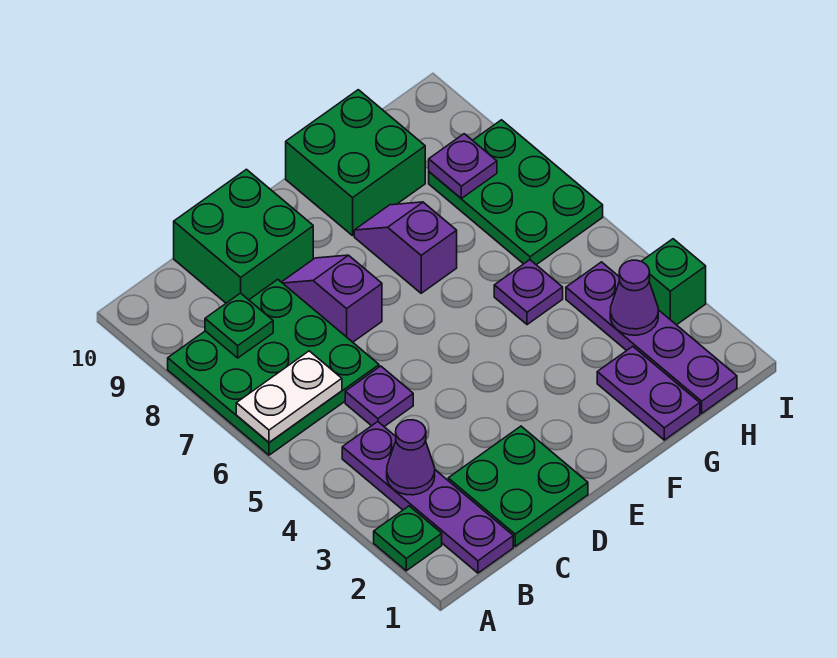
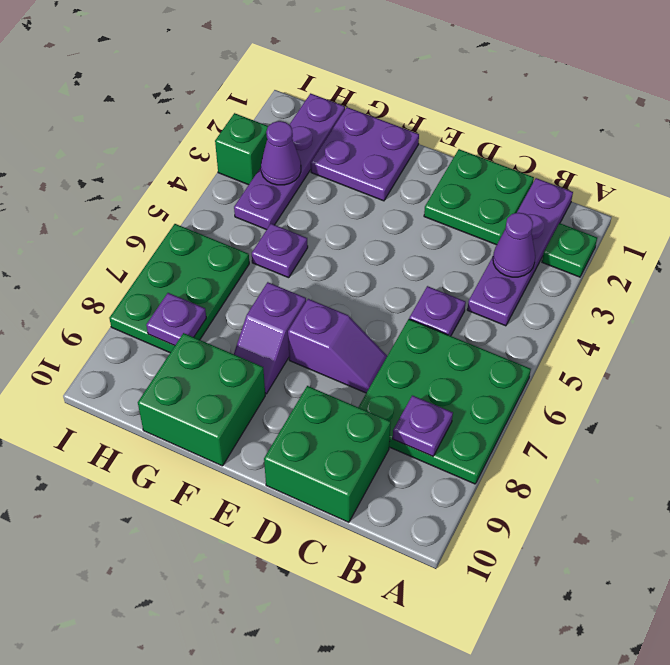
white plate A6:B6 level 2 -> none
green plate B8 level 2 -> purple plate B8 level 2
purple slope D7:D8 level 1 top 7 -> purple slope D7:E7 level 1 top E
purple plate G1:G2 level 1 -> purple plate F1:G2 level 1

